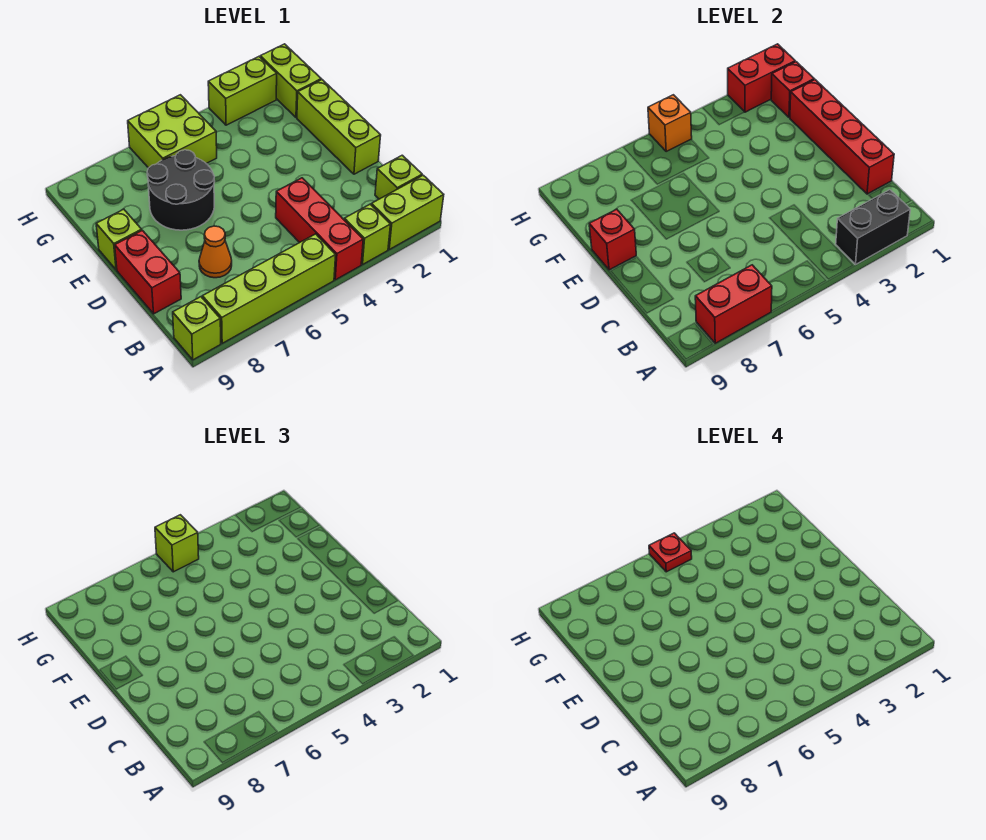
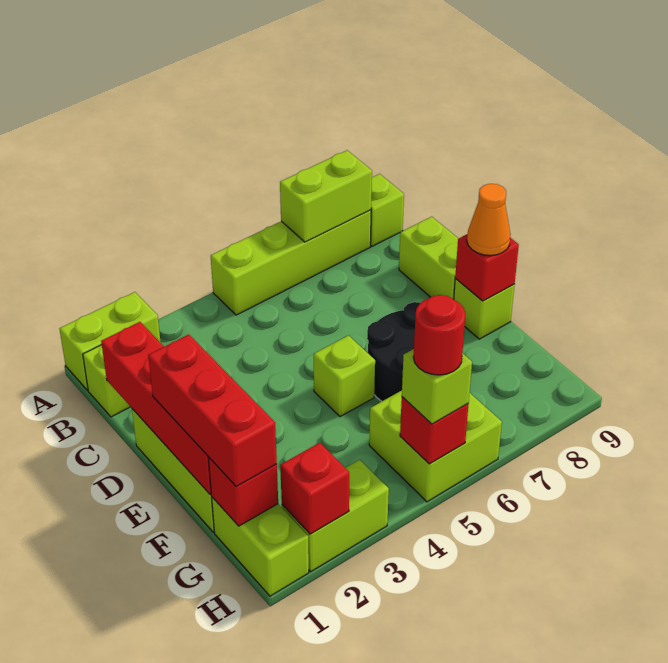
black brick A2:A3 level 2 -> none
lime brick A3 level 1 -> lime brick E5 level 1
red brick A4:C4 level 1 -> red brick E1:G1 level 3
red brick A7:A8 level 2 -> lime brick A7:A8 level 2
orange cone C7 level 1 -> orange cone E9 level 3
red brick C9:D9 level 1 -> lime brick C9:D9 level 1
red brick H1:H2 level 2 -> red brick H2 level 2
orange brick H5 level 2 -> red brick H5 level 2
red plate H5 level 4 -> red round brick H5 level 4

